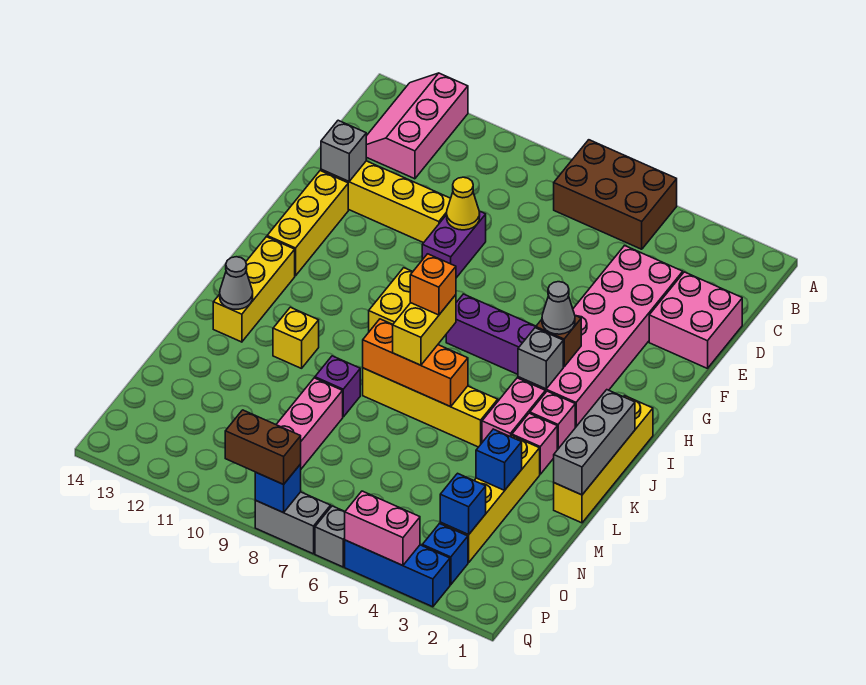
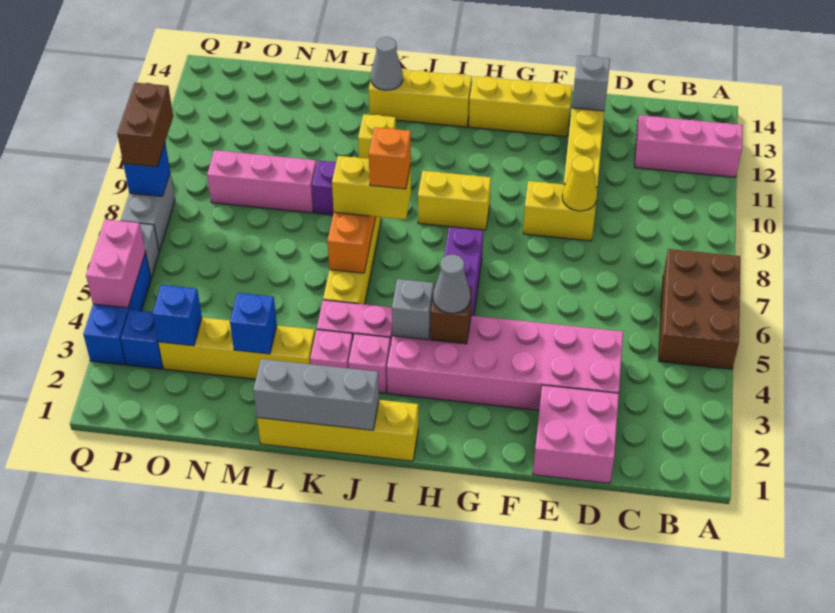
purple brick E9:F9 level 1 -> yellow brick E9:F9 level 1

